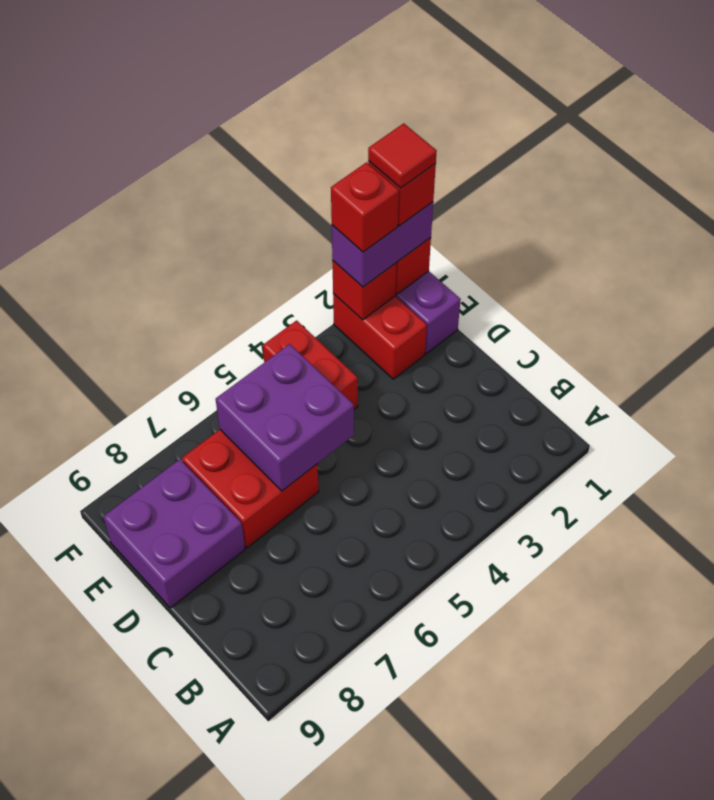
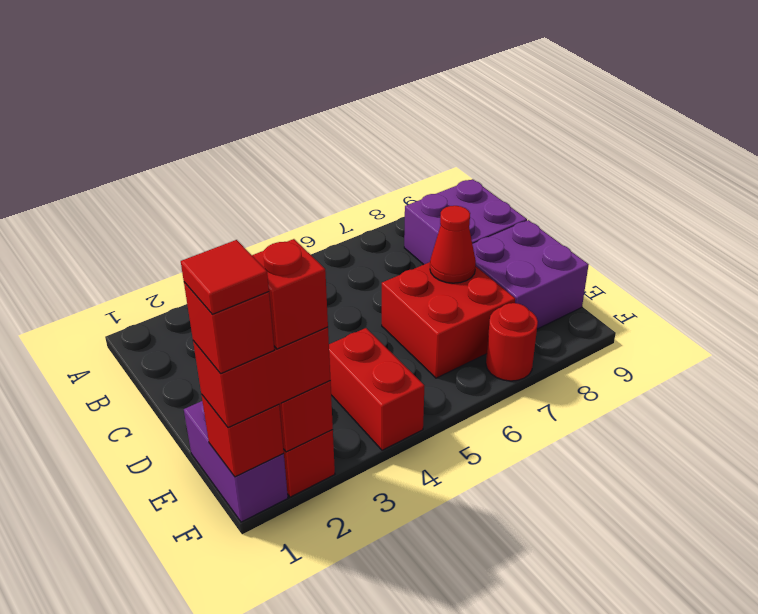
purple brick D5:E6 level 2 -> purple brick B8:C9 level 1
none -> red cone D7 level 2
purple brick F1:F2 level 3 -> red brick F1:F2 level 3
none -> red round brick F7 level 1

